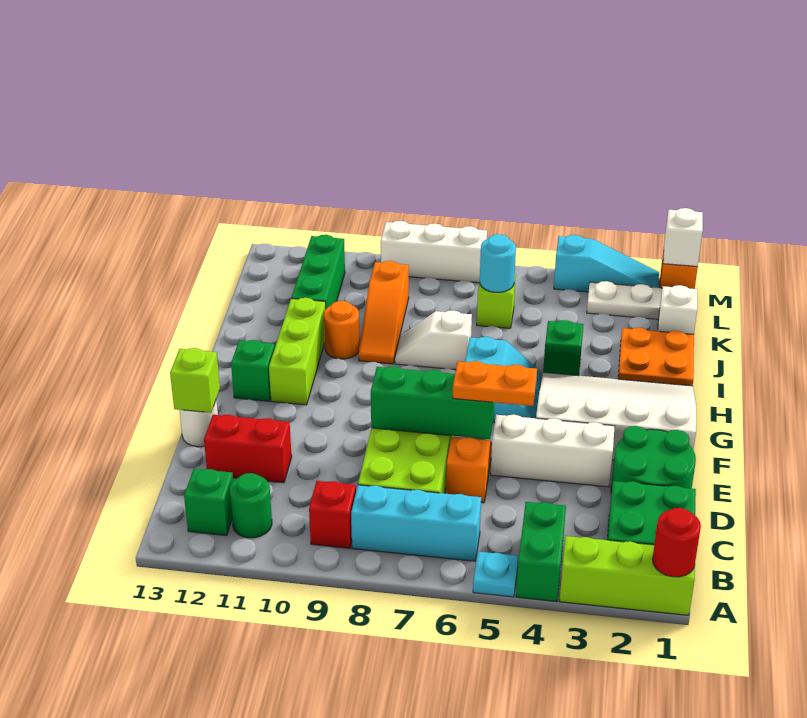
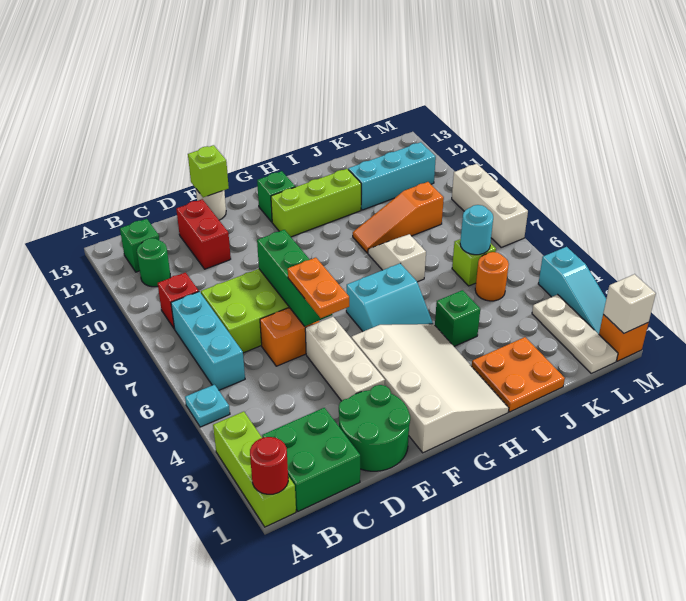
green brick A4:B4 level 1 -> none
orange round brick I10 level 1 -> orange round brick K5 level 1
green brick J11:L11 level 1 -> cyan brick J11:L11 level 1
white brick K1 level 1 -> none

